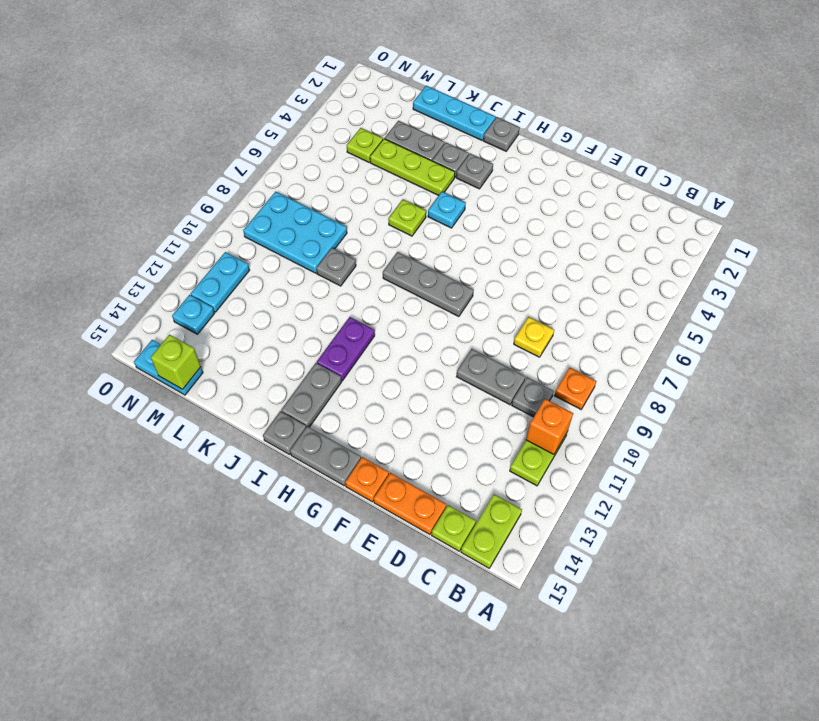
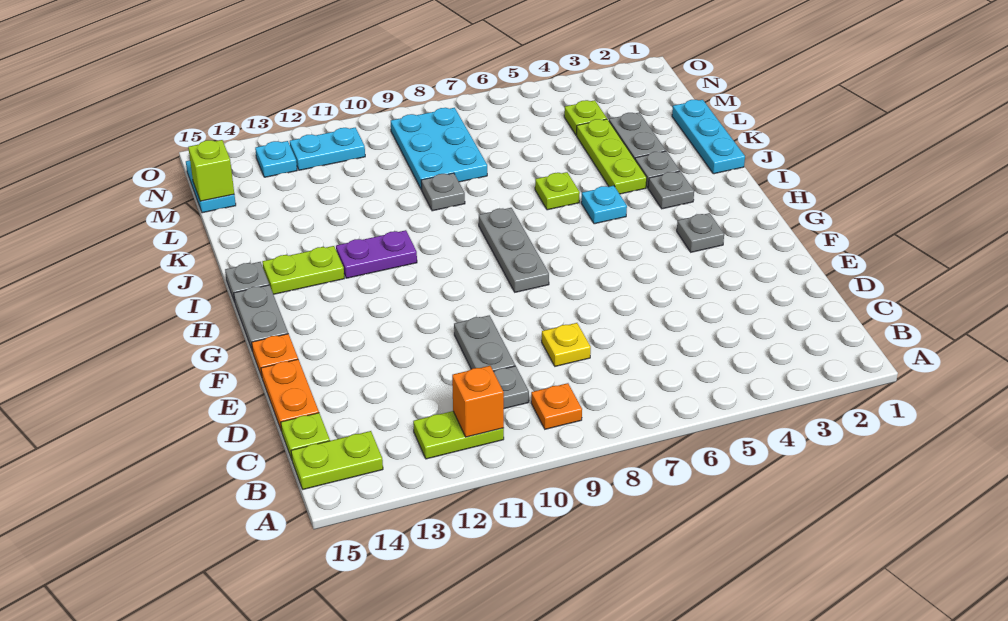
grey plate I1 level 1 -> grey plate G3 level 1
grey plate I13:I14 level 1 -> lime plate I13:I14 level 1

